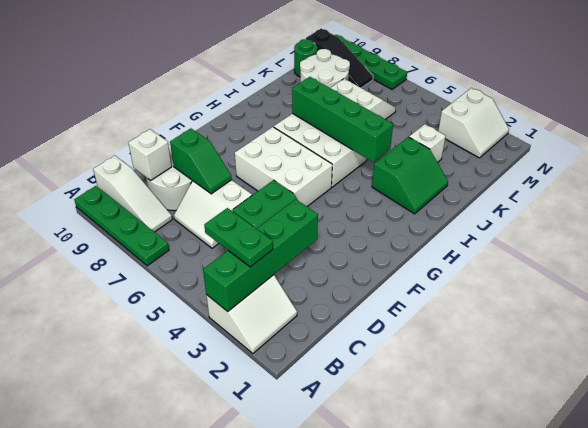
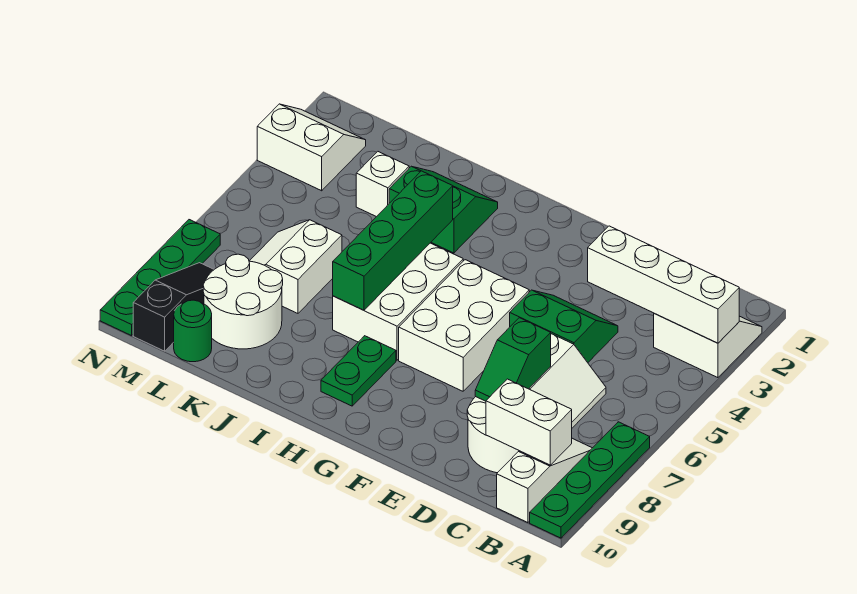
green brick A3:D3 level 2 -> white brick A3:D3 level 2
green plate B3:B4 level 3 -> green plate H8:H9 level 1
white brick C9 level 2 -> white brick B9:C9 level 2
green slope D7:D8 level 2 top 8 -> green slope D7:D8 level 2 top 7

